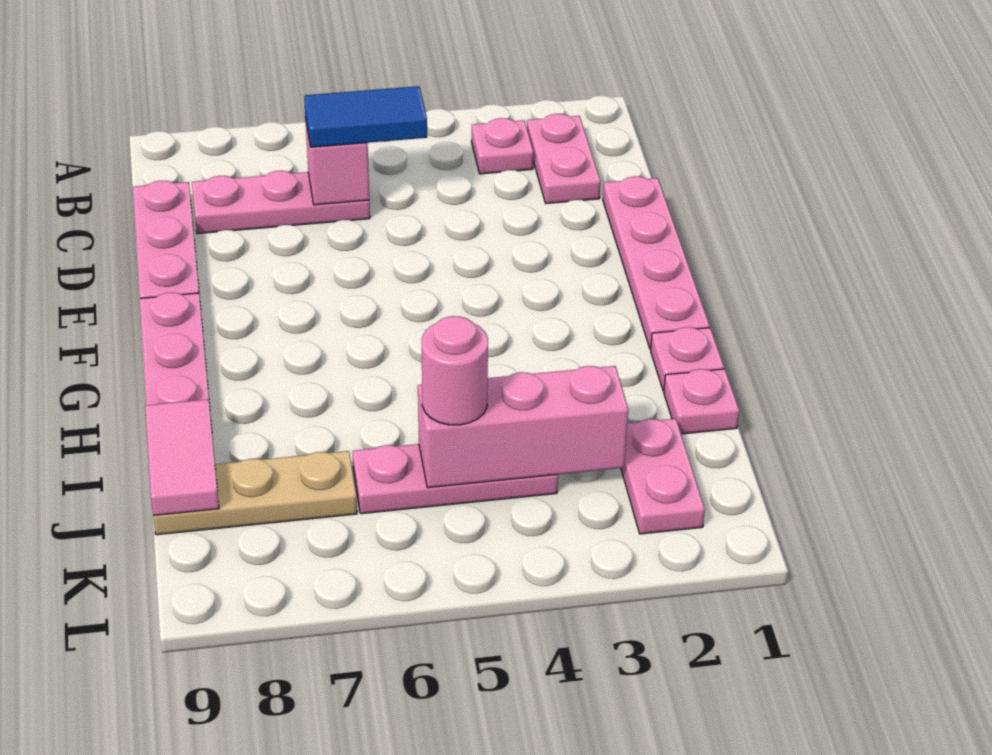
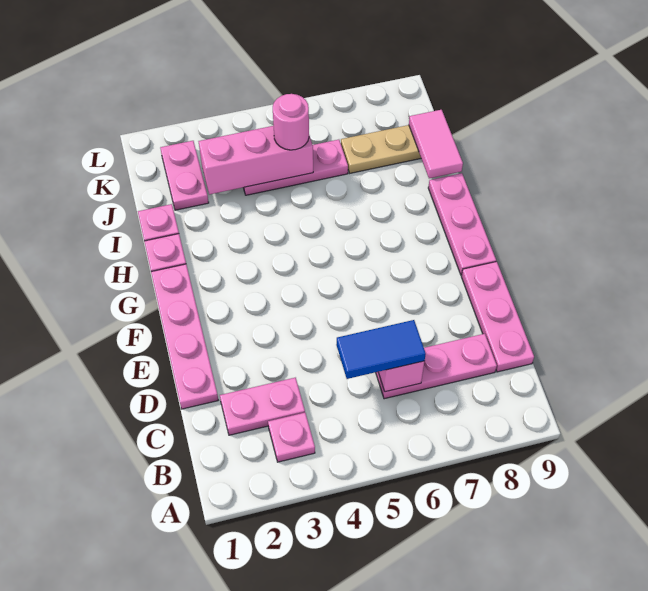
pink plate B2:C2 level 1 -> pink plate C2:C3 level 1

